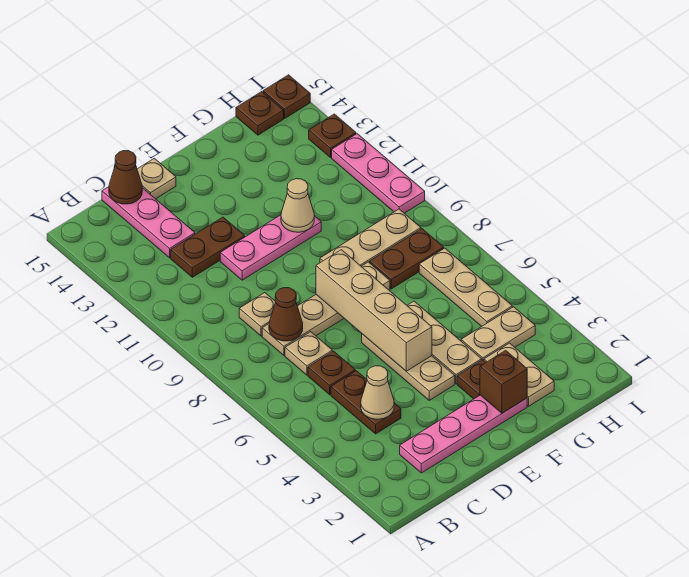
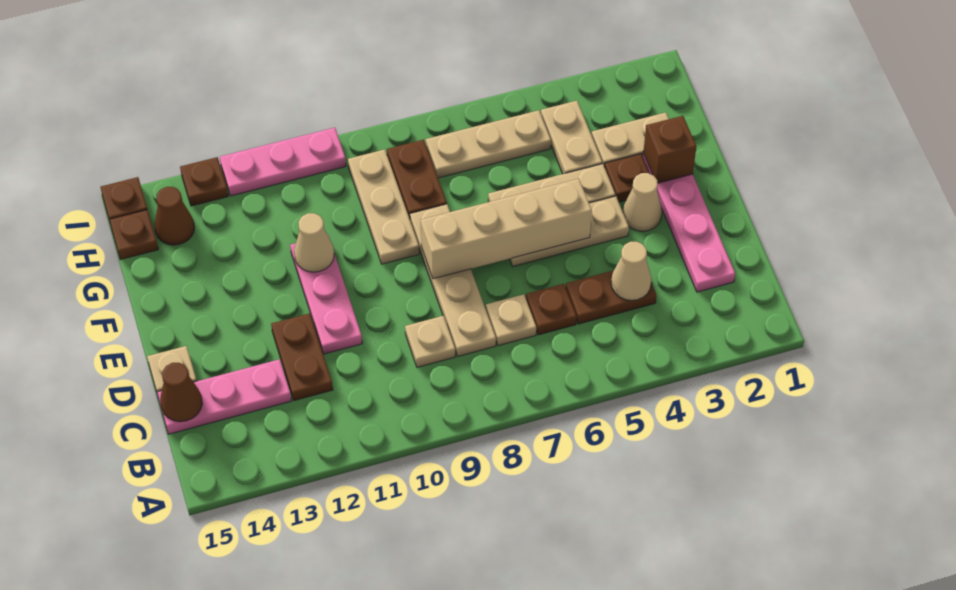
brown cone C8 level 2 -> brown cone H14 level 1
none -> tan cone E3 level 1

